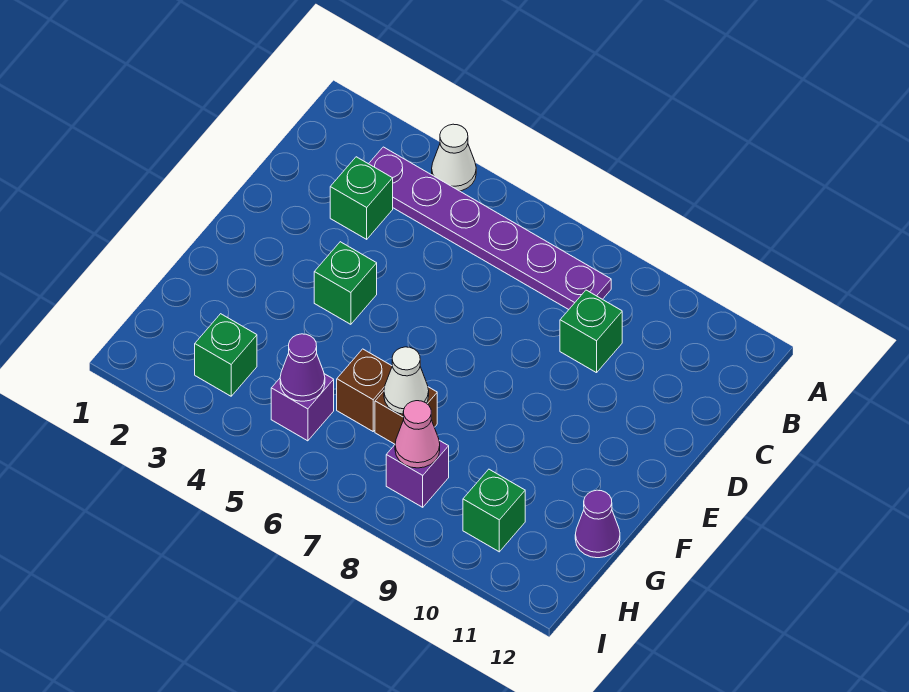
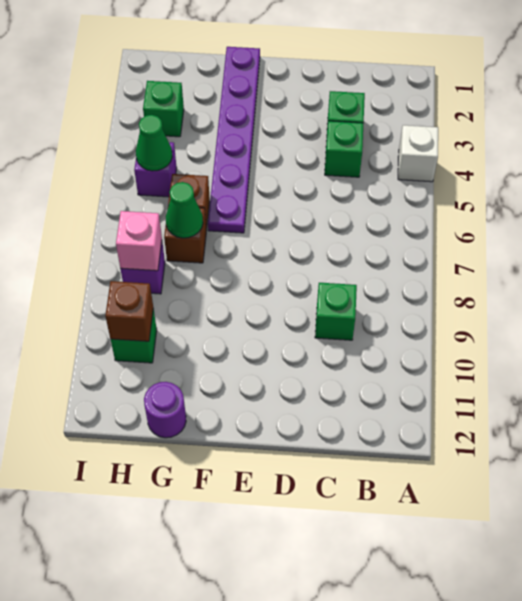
white cone A4 level 1 -> white brick A4 level 1
purple plate B3:B8 level 1 -> purple plate F1:F6 level 1
green brick E4 level 1 -> green brick C4 level 1
white cone G7 level 2 -> green cone G7 level 2
purple cone G12 level 1 -> purple round brick G12 level 1
purple cone H5 level 2 -> green cone H5 level 2
pink cone H8 level 2 -> pink brick H8 level 2
none -> brown brick H10 level 2

